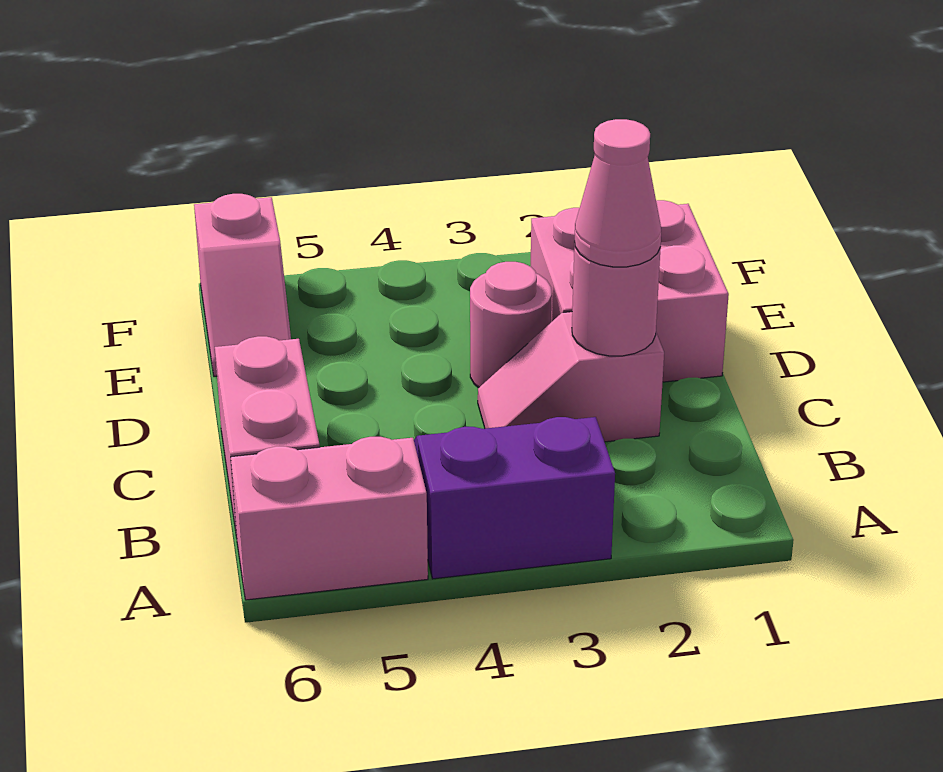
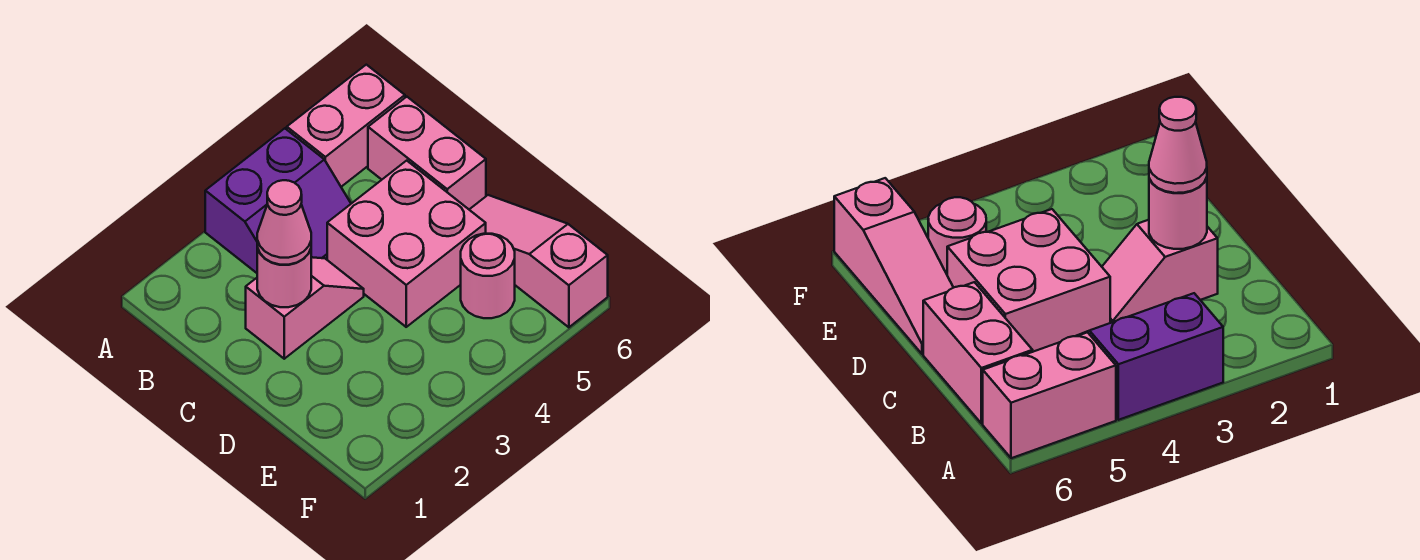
pink brick D1:E2 level 1 -> pink brick C4:D5 level 1
pink round brick D3 level 1 -> pink round brick E5 level 1
pink slope E6:F6 level 1 top F -> pink slope D6:F6 level 1 top F

